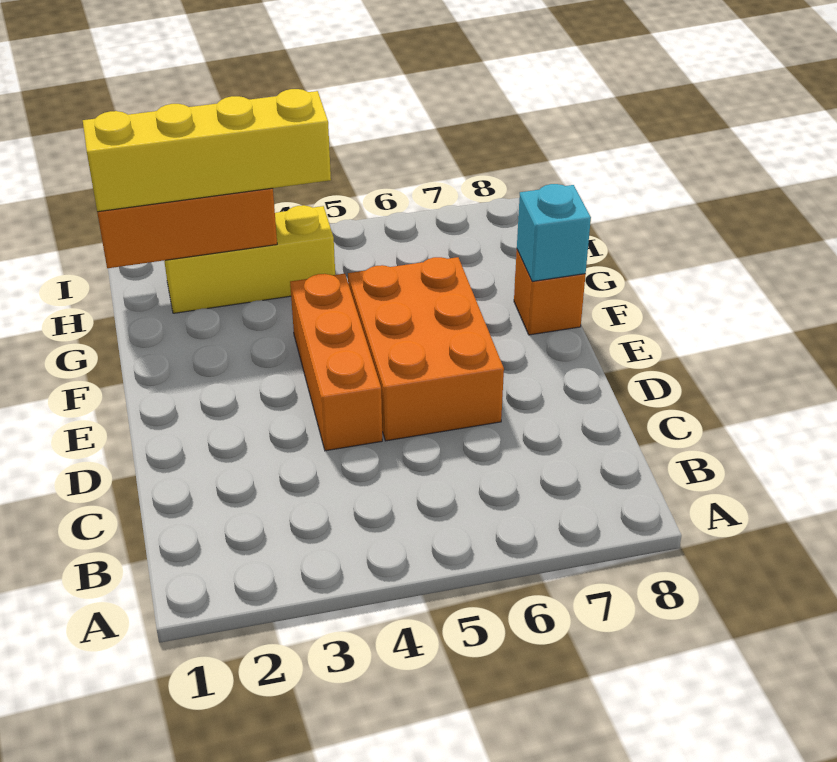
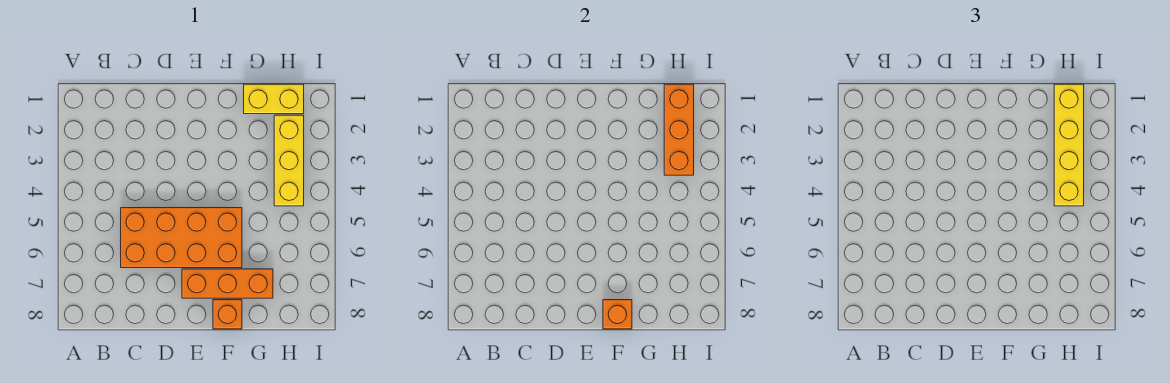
orange brick D4:F4 level 1 -> orange brick E7:G7 level 1
orange brick D5:F6 level 1 -> orange brick C5:F6 level 1
cyan brick F8 level 2 -> orange brick F8 level 2
none -> yellow brick G1:H1 level 1

